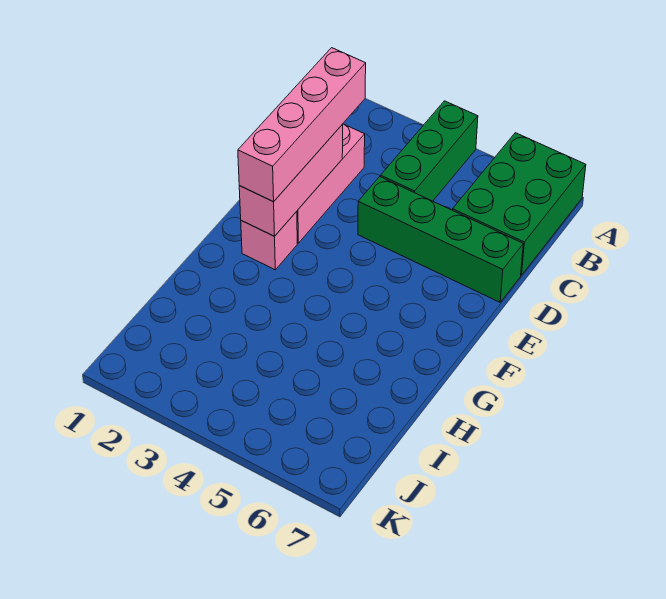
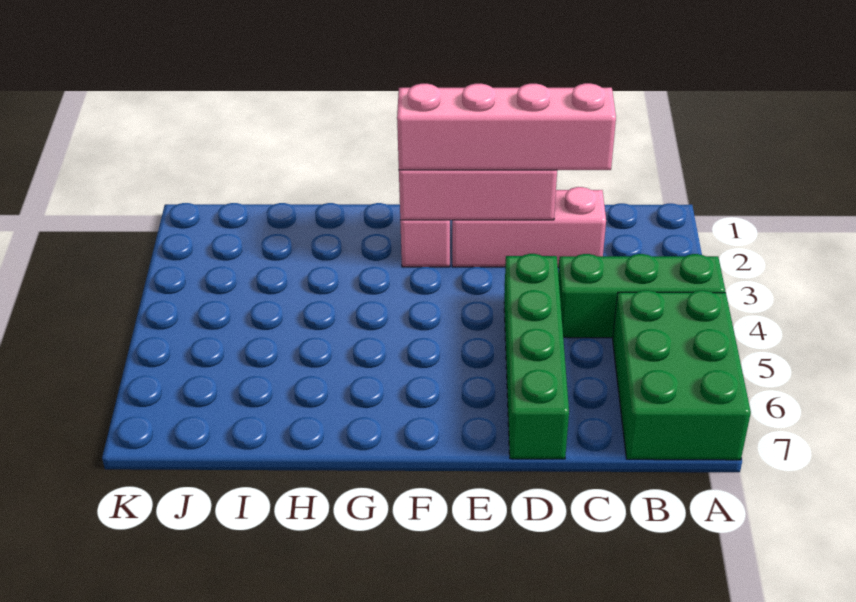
green brick A6:C7 level 1 -> green brick A5:B7 level 1

